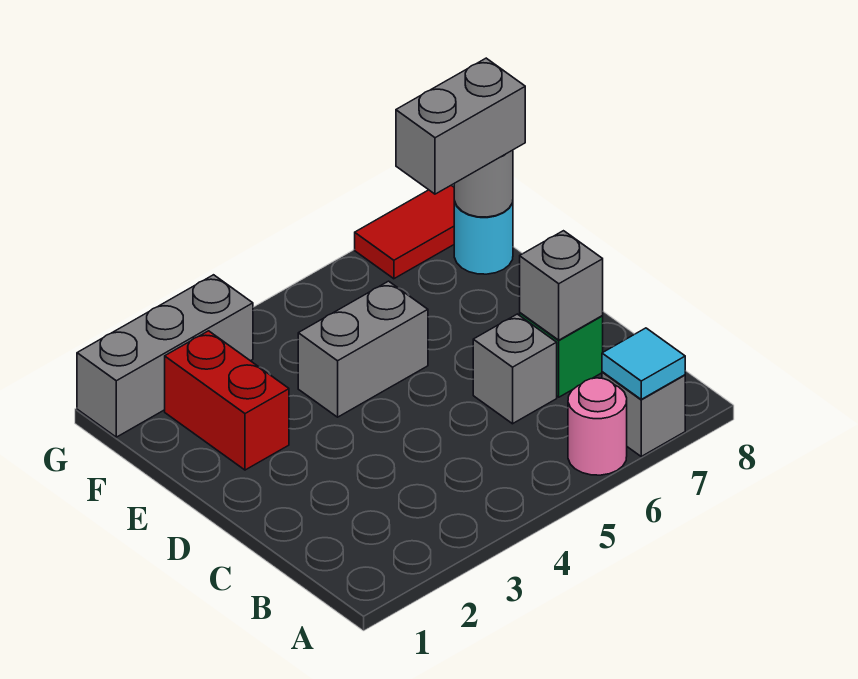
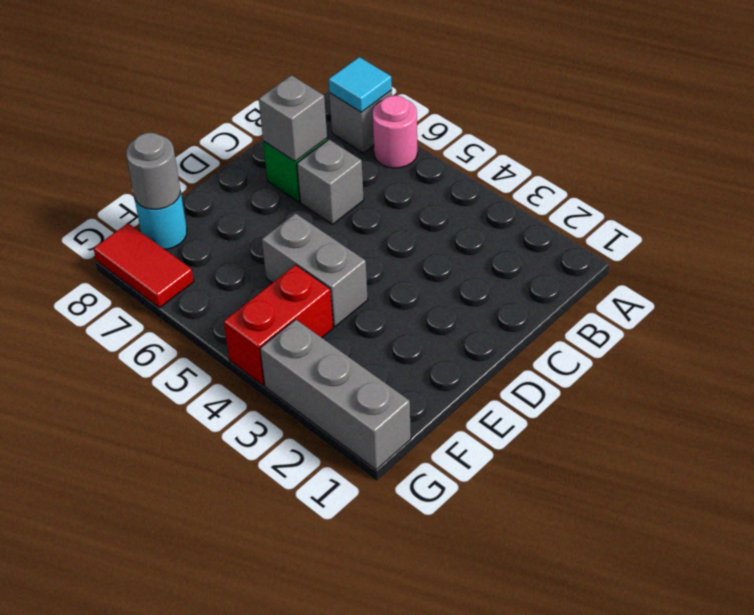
red brick E2:F2 level 1 -> red brick F4:G4 level 1
grey brick F7:F8 level 3 -> none

